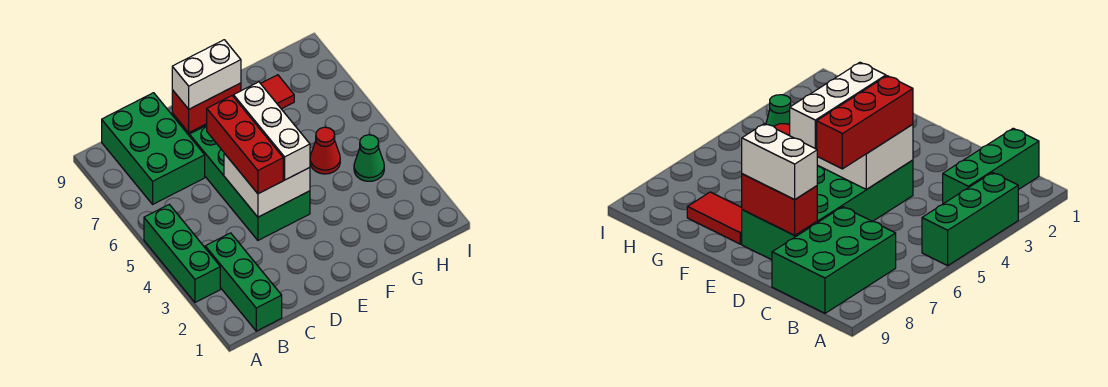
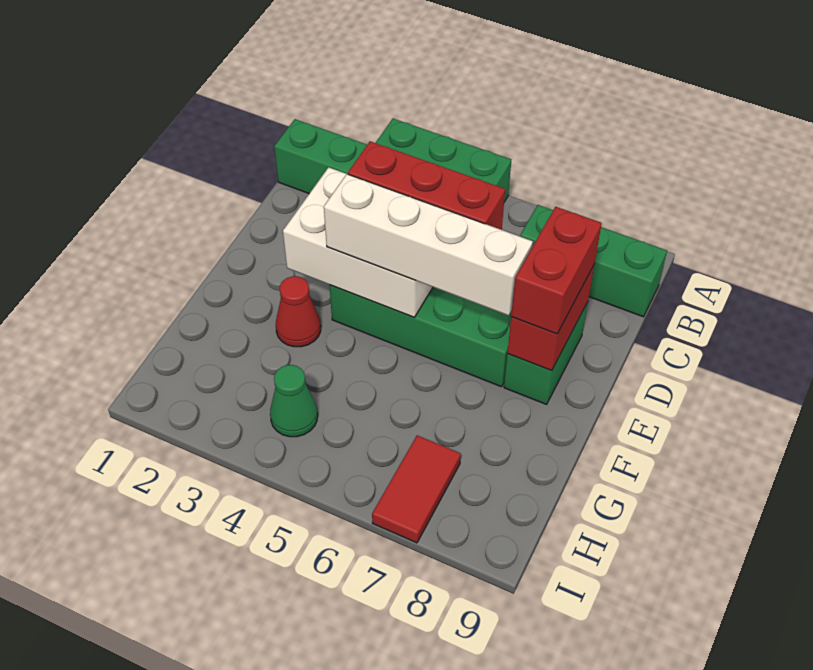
green brick B7:C9 level 1 -> green brick B7:B9 level 1
white brick D4:E5 level 2 -> white brick D3:E5 level 2
white brick D8:E8 level 3 -> red brick D8:E8 level 3
white brick E4:E6 level 3 -> white brick E4:E7 level 3
red tile F8:G8 level 1 -> red tile H7:I7 level 1
red cone G5 level 1 -> red cone F3 level 1

